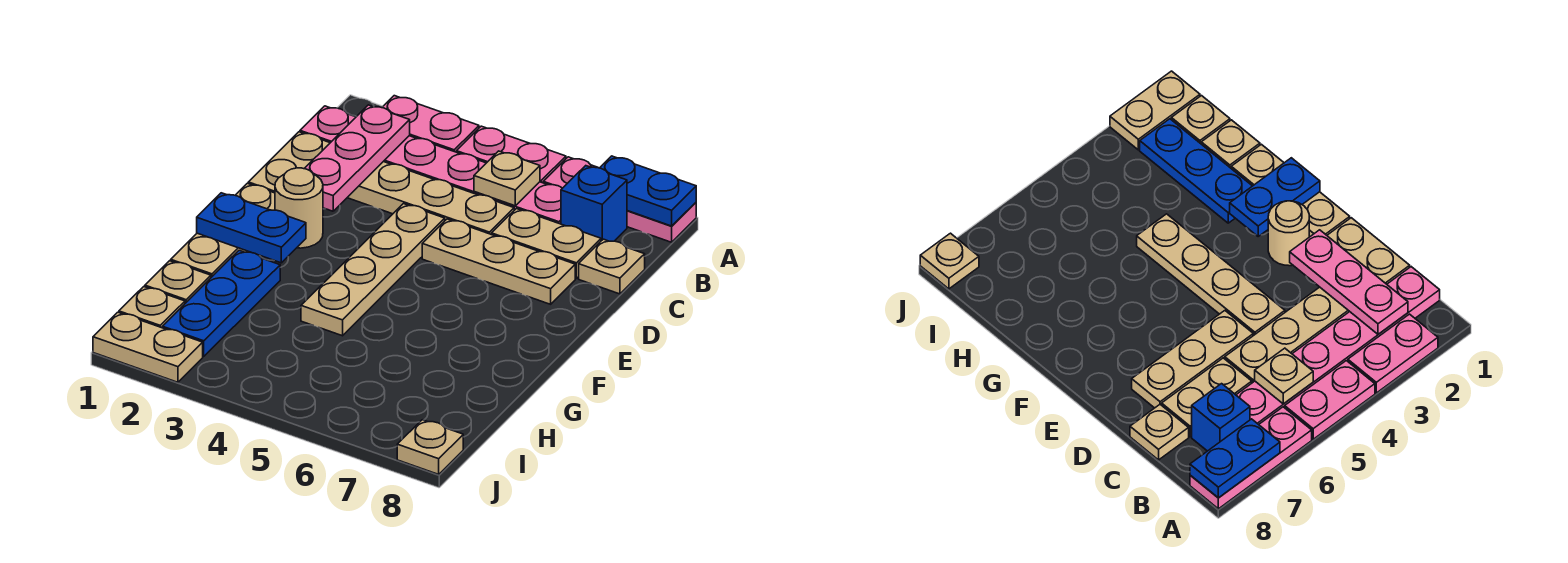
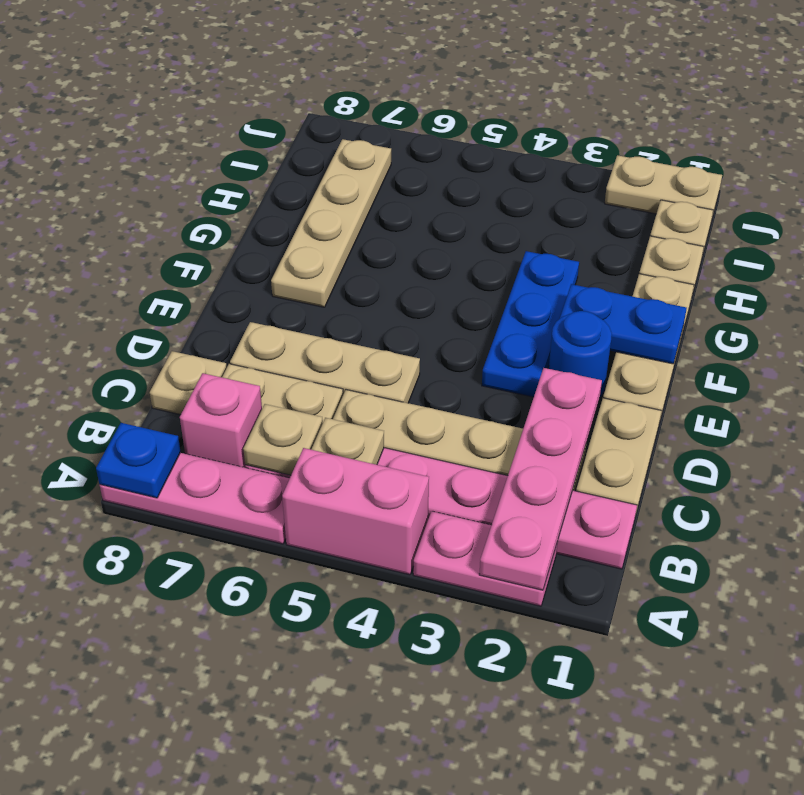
pink plate A4:A5 level 1 -> pink brick A4:A5 level 1
blue plate A7:A8 level 2 -> blue plate A8 level 2
pink plate B2:D2 level 2 -> pink plate A2:D2 level 2
blue brick B7 level 1 -> pink brick B7 level 1
tan plate D4:G4 level 1 -> tan plate F7:I7 level 1
tan round brick E2 level 1 -> blue round brick E2 level 1
blue plate G2:I2 level 1 -> blue plate E3:G3 level 1
tan plate J8 level 1 -> tan plate B6 level 2

